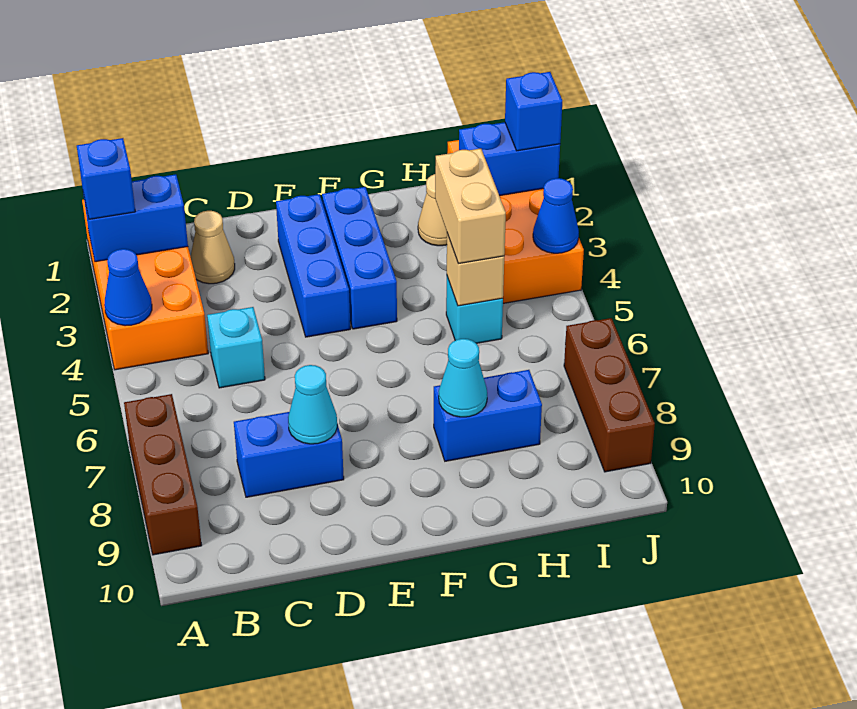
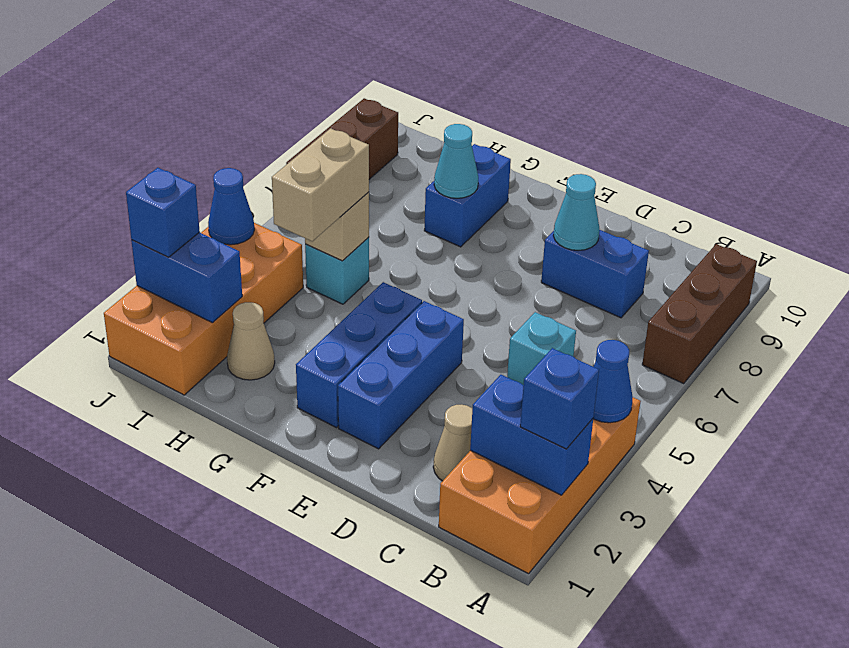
blue brick G8:H8 level 1 -> blue brick G8:G9 level 1

